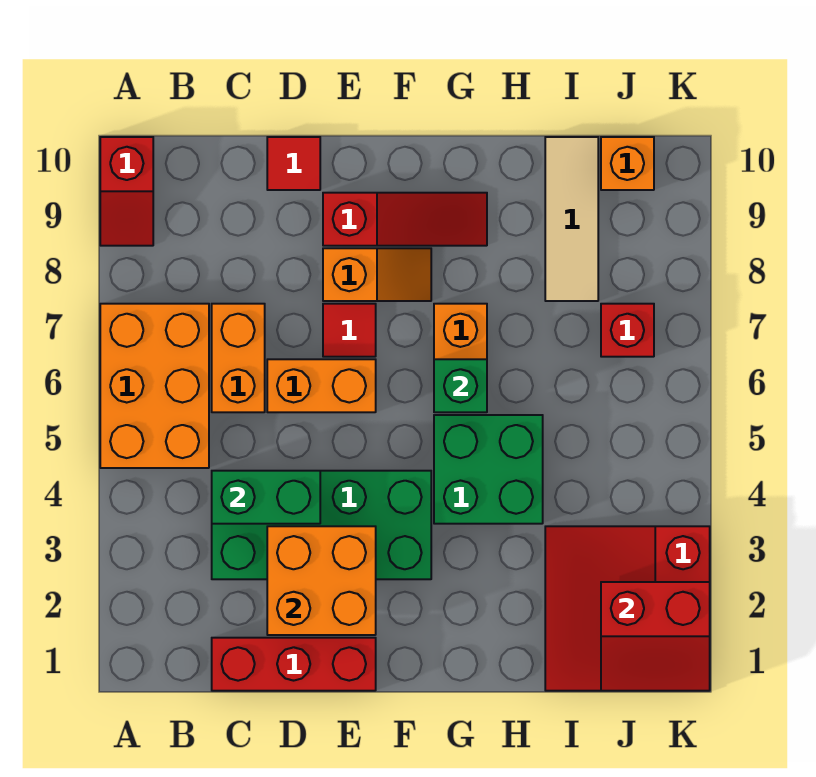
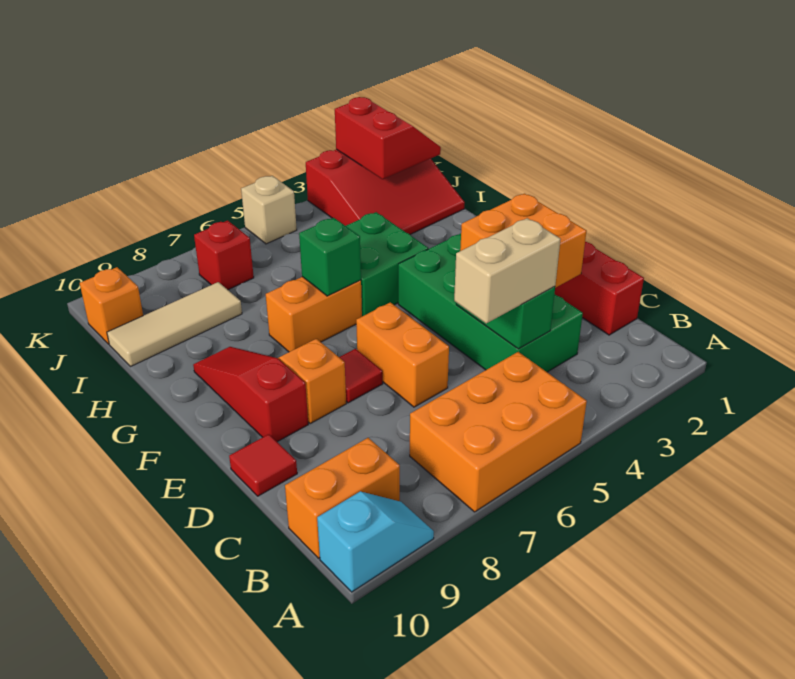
red slope A9:A10 level 1 top 10 -> cyan slope A9:A10 level 1 top 10
none -> tan brick C4:C5 level 3
orange brick C6:C7 level 1 -> orange brick B9:B10 level 1
none -> tan brick K5 level 1

